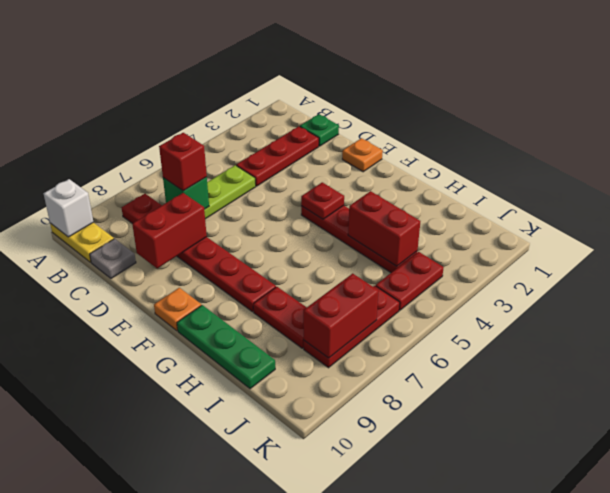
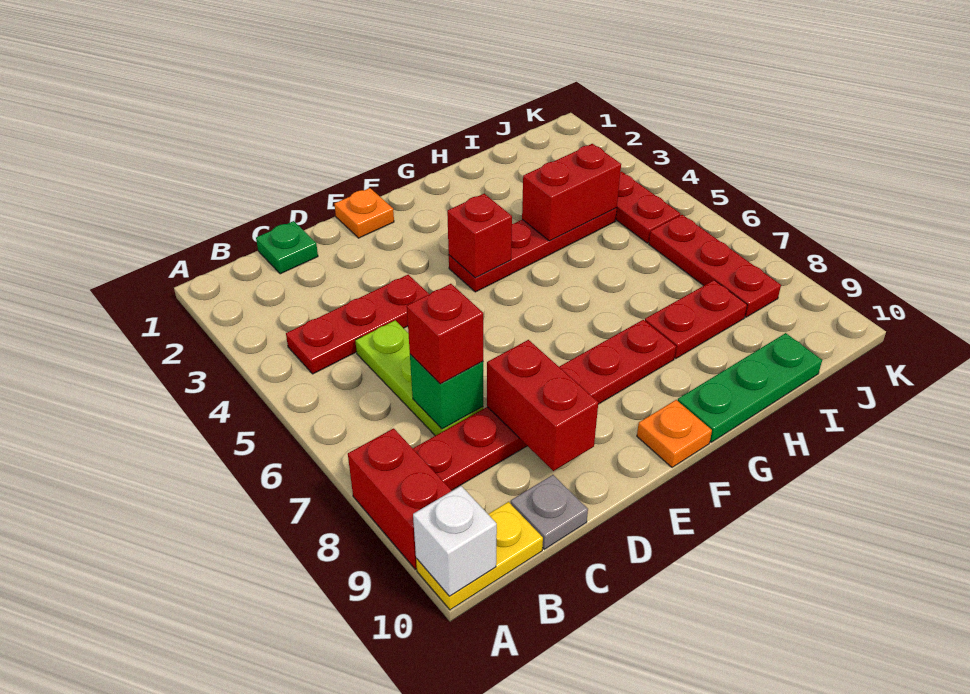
red plate C2:C4 level 1 -> red plate B4:D4 level 1
red plate F4 level 2 -> red brick F4 level 2
red brick J7:J8 level 2 -> red brick A8:A9 level 1

